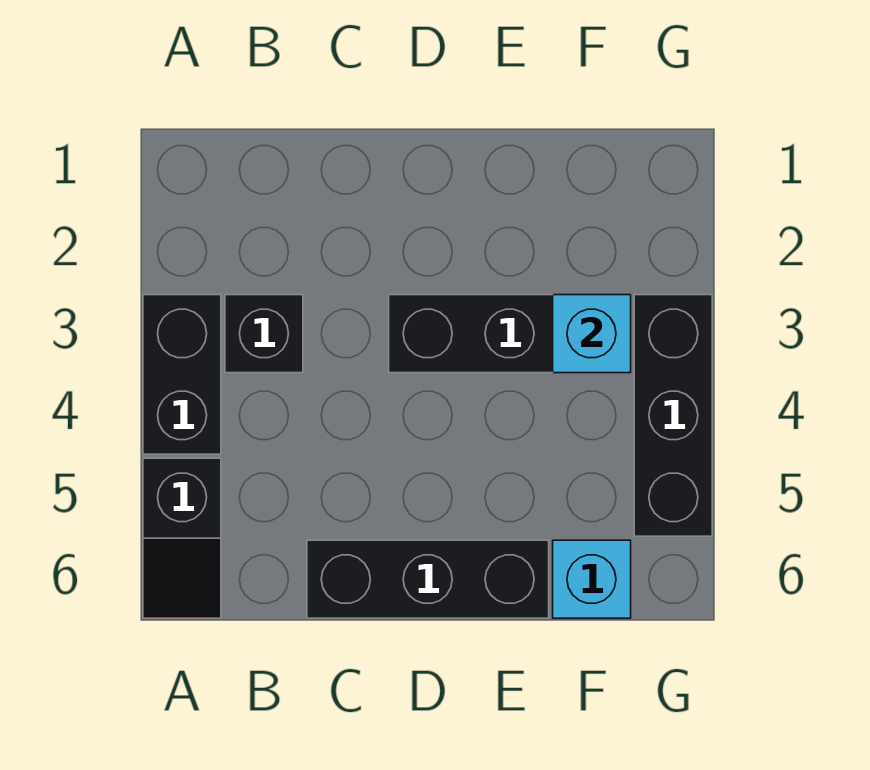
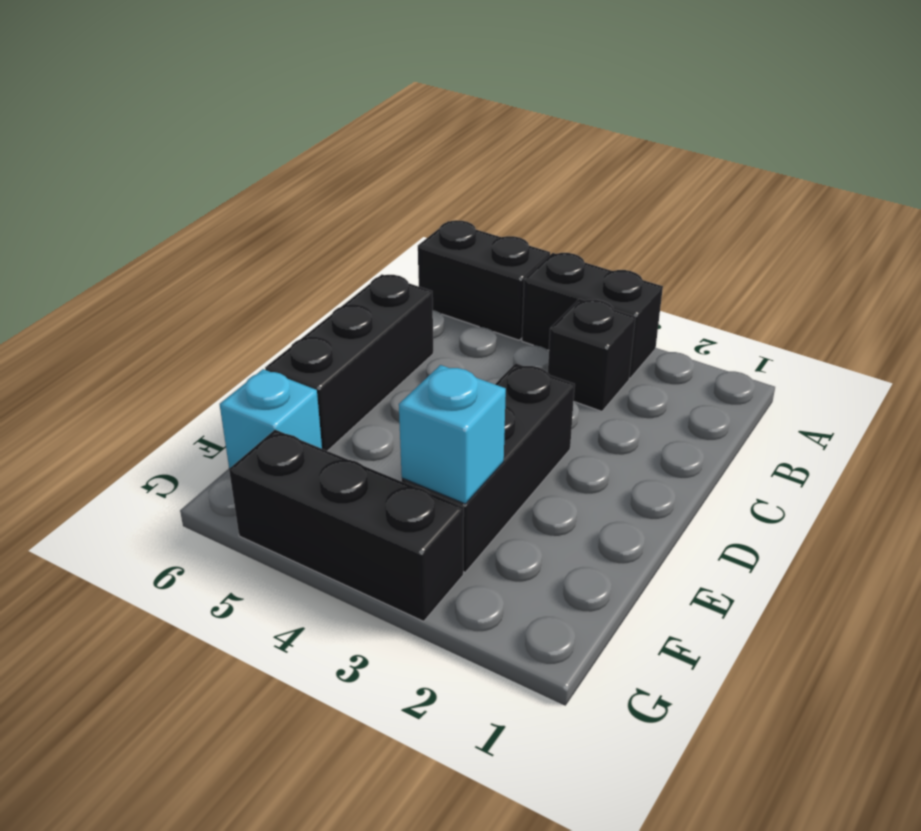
black slope A5:A6 level 1 top 5 -> black brick A5:A6 level 1

